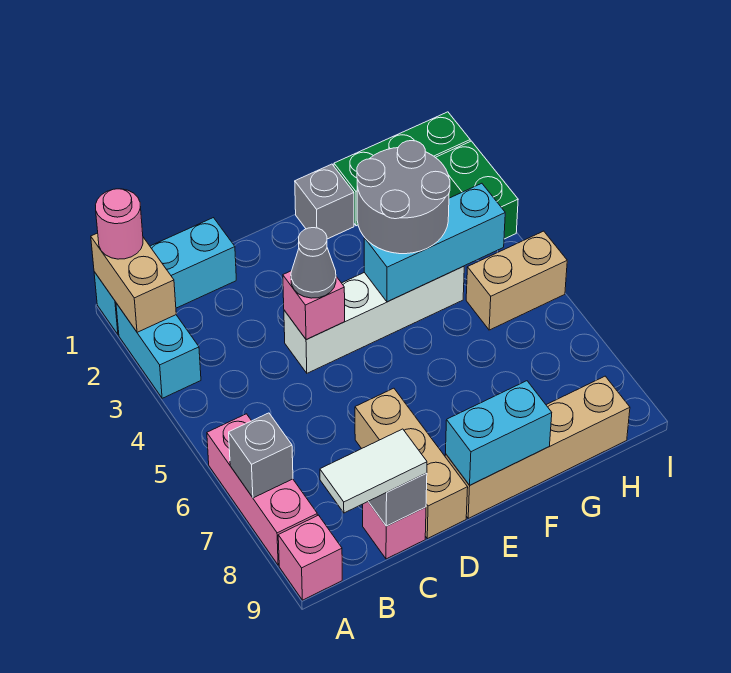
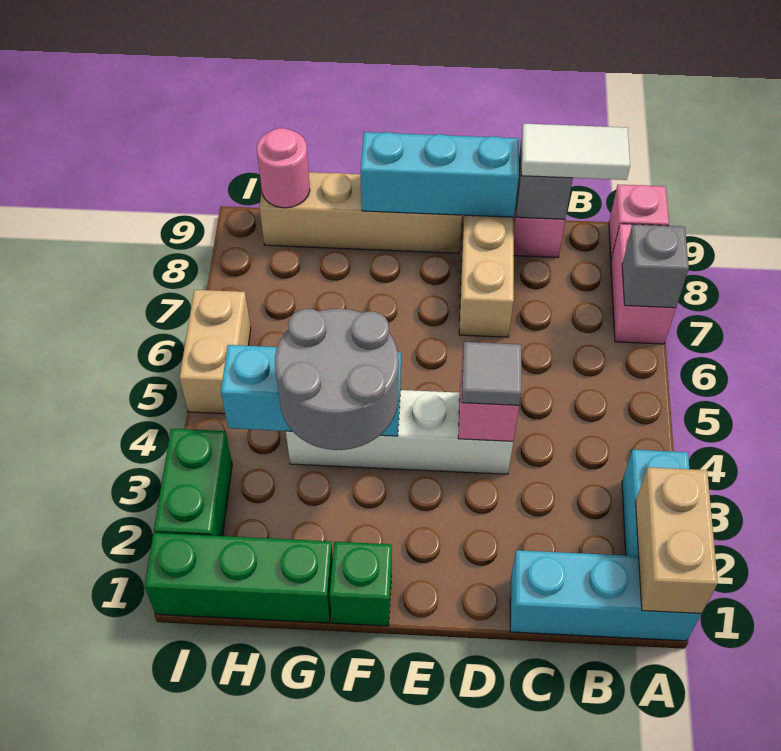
pink round brick A1 level 3 -> pink round brick H9 level 2
pink brick A6:A8 level 1 -> pink brick A7:A8 level 1
grey cone D4 level 3 -> grey tile D4 level 3
cyan brick E9:F9 level 2 -> cyan brick D9:F9 level 2
grey brick F1 level 1 -> green brick F1 level 1
tan brick H5:I5 level 1 -> tan brick I5:I6 level 1

